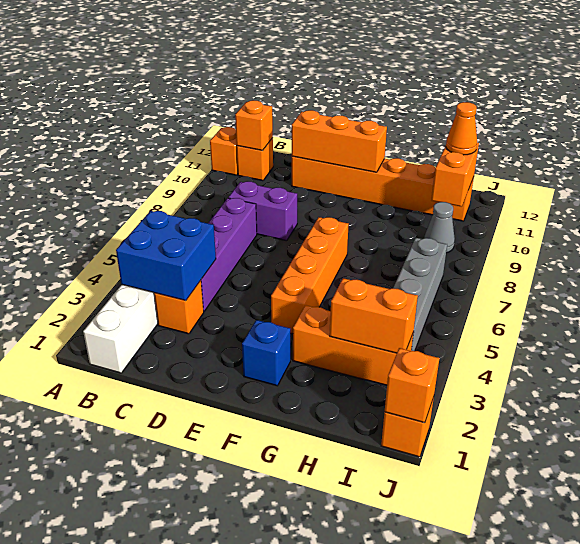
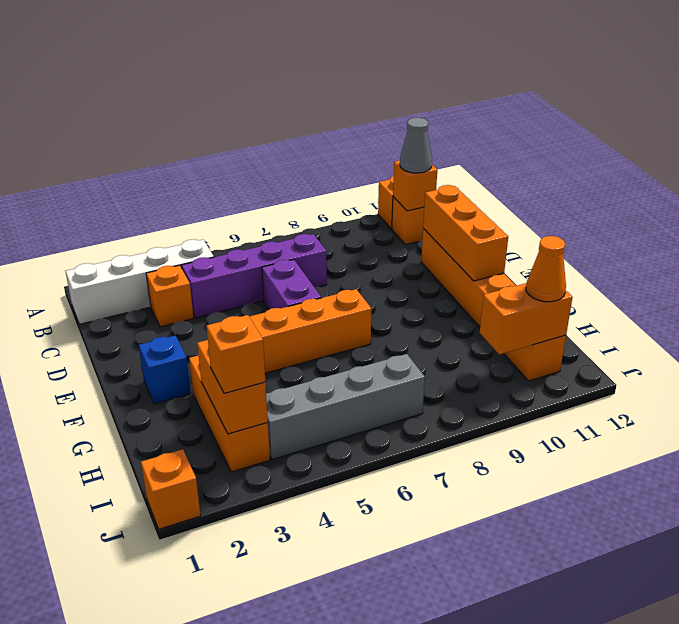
blue brick B3:C4 level 2 -> none
purple brick C8:D8 level 1 -> purple brick D6:E6 level 1
grey cone I9 level 1 -> grey cone B11 level 3
orange brick J1 level 2 -> orange brick I3 level 3

